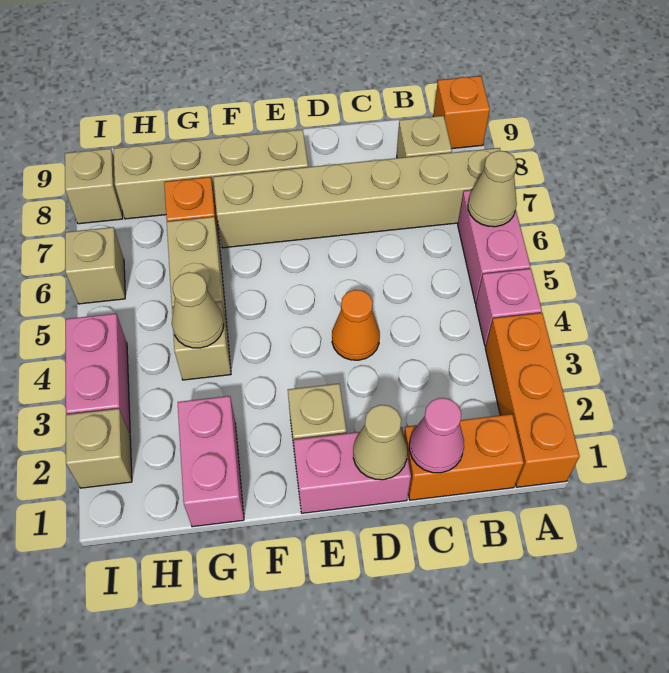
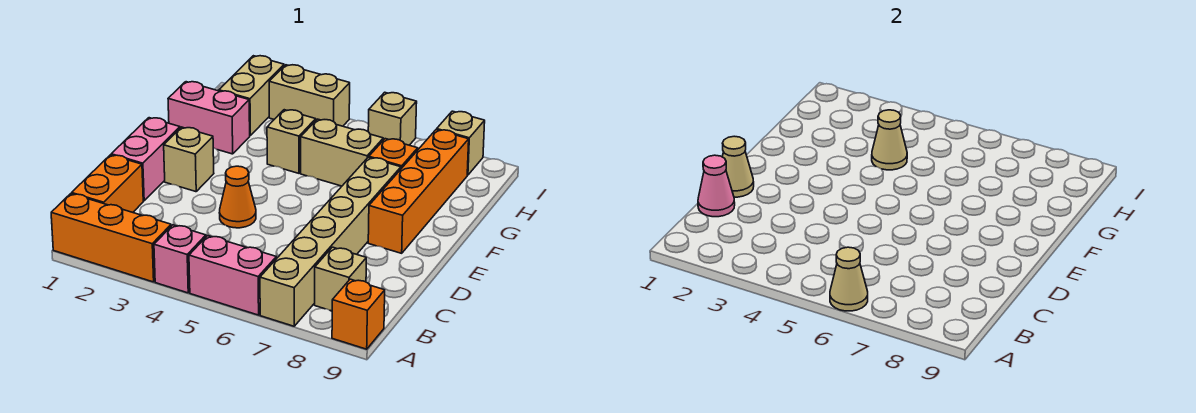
tan brick E8:H8 level 1 -> orange brick E8:H8 level 1
tan brick I2 level 1 -> tan brick H2:I2 level 1
pink brick I3:I4 level 1 -> tan brick I3:I4 level 1

